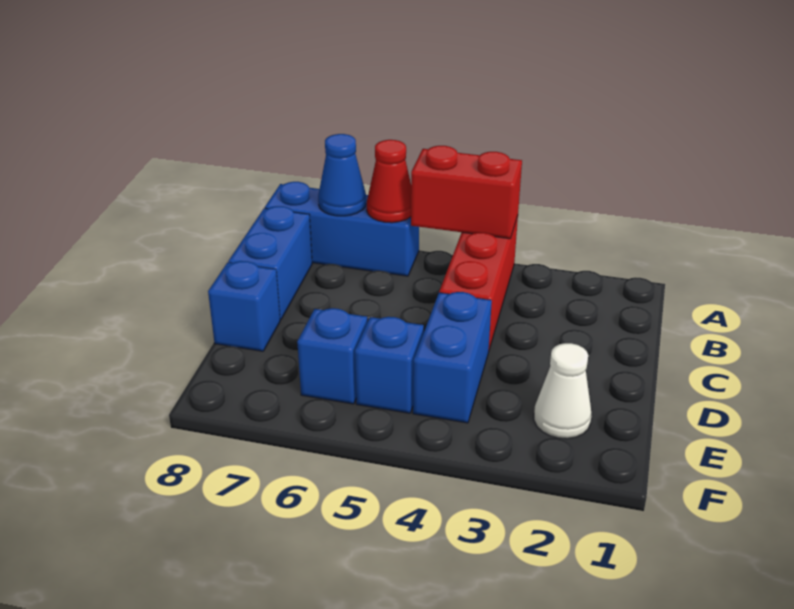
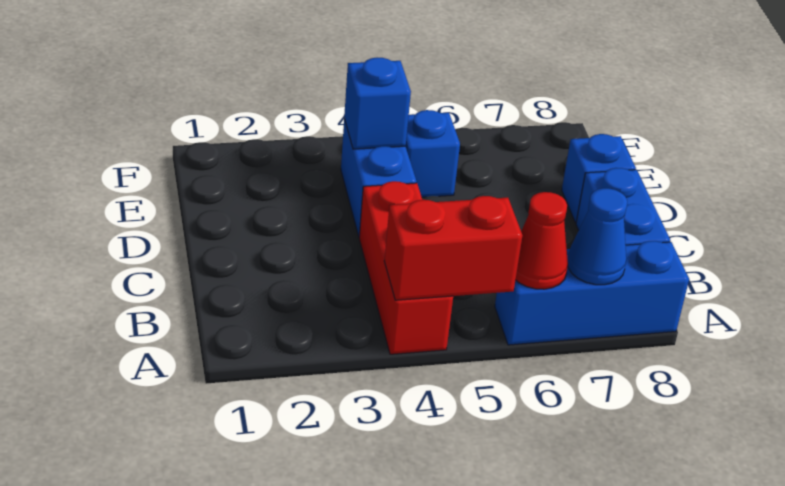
white cone E2 level 1 -> none
blue brick E6 level 1 -> blue brick E4 level 2

